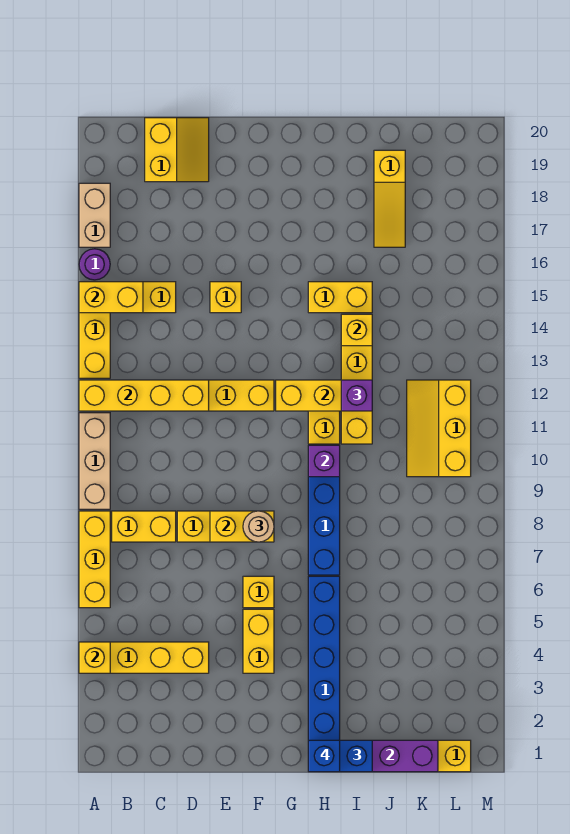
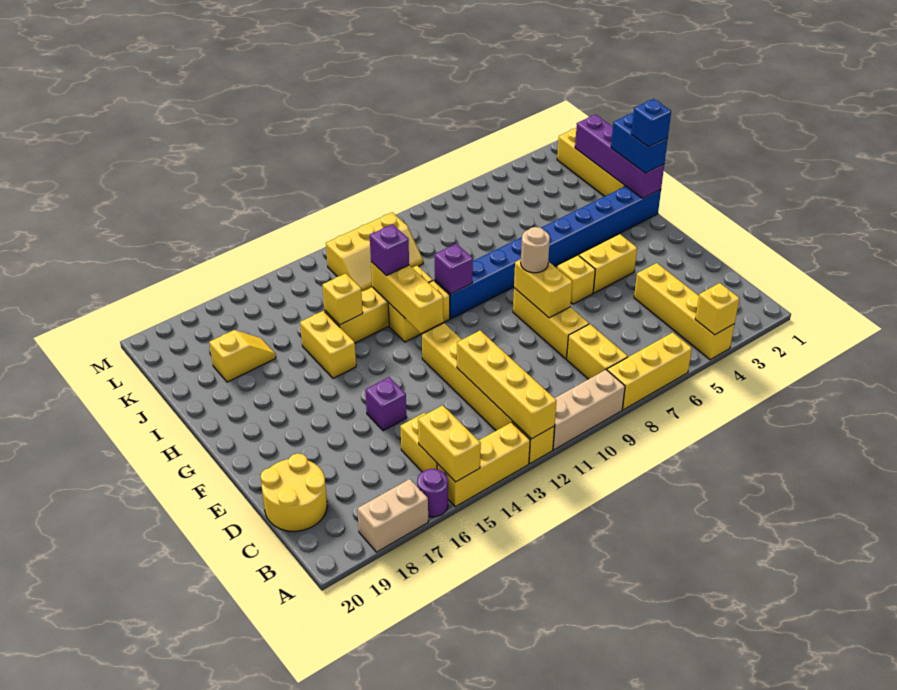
yellow slope C19:D20 level 1 top C -> yellow round brick C19:D20 level 1
yellow brick E15 level 1 -> purple brick E15 level 1
yellow slope J17:J19 level 1 top 19 -> yellow slope J17:J18 level 1 top 18

